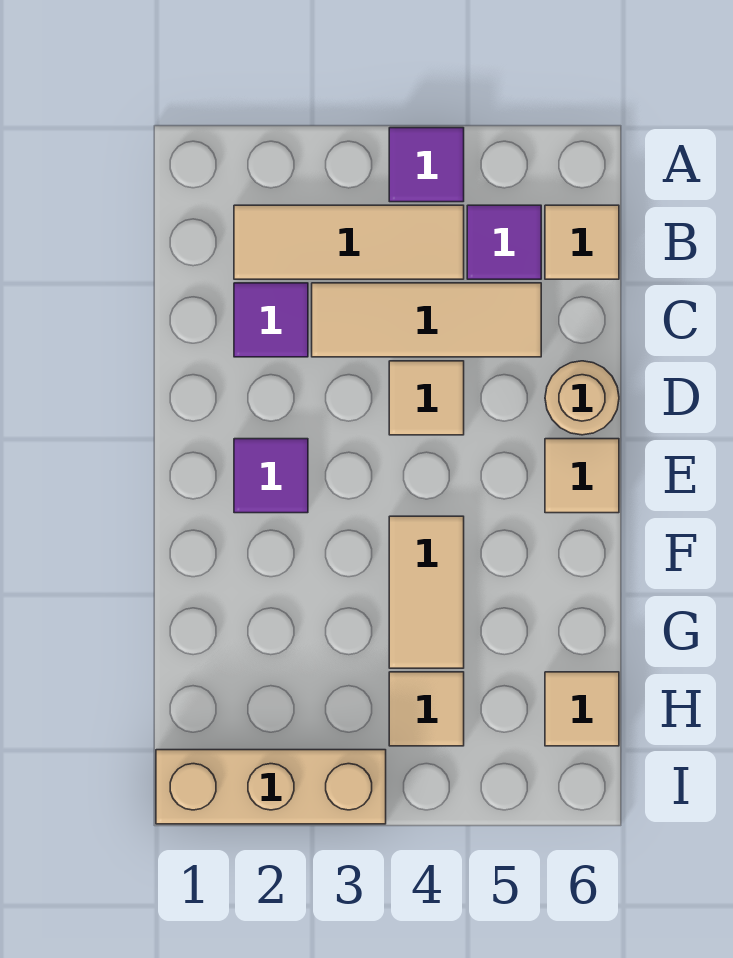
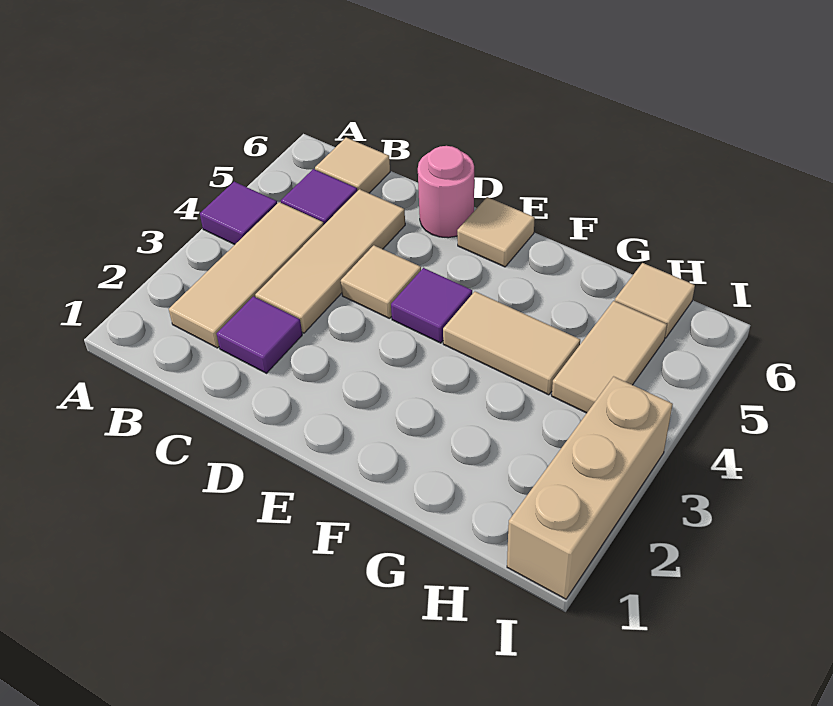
tan round brick D6 level 1 -> pink round brick D6 level 1
purple tile E2 level 1 -> purple tile E4 level 1
tan tile H4 level 1 -> tan tile H4:H5 level 1

